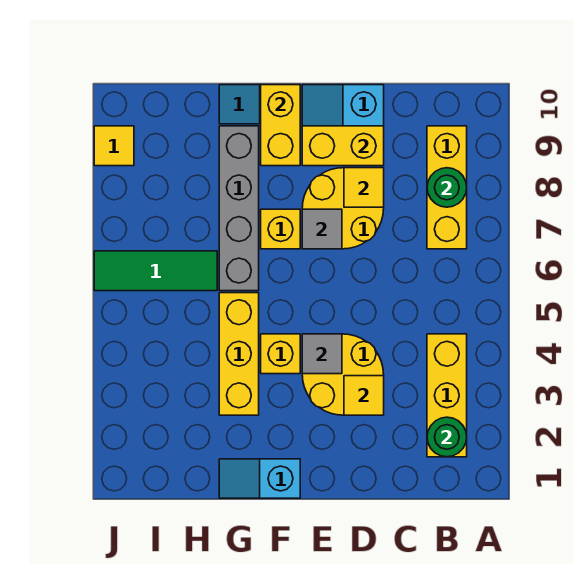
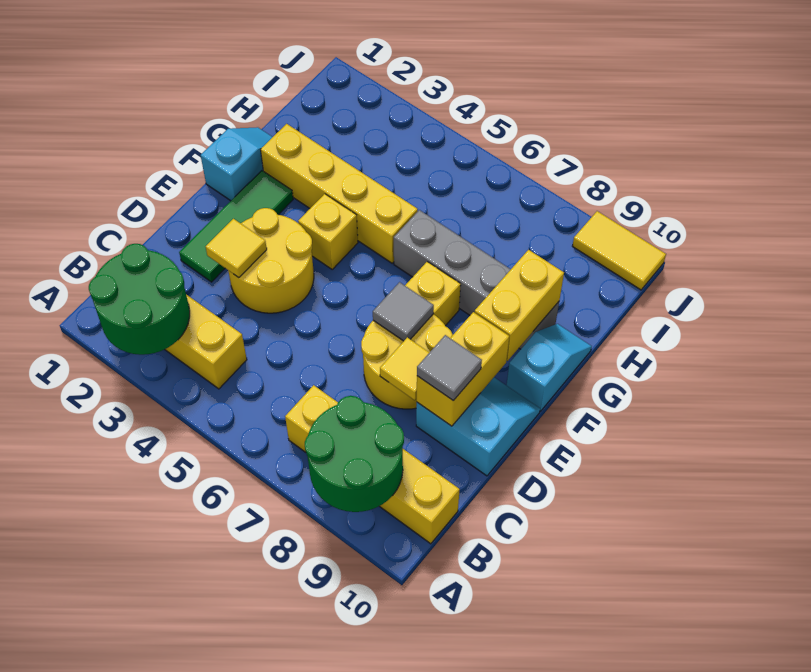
green round brick B2 level 2 -> green round brick A2:B3 level 2
yellow brick B7:B9 level 1 -> yellow brick B7:B10 level 1
green round brick B8 level 2 -> green round brick A8:B9 level 2
grey tile E4 level 2 -> grey tile D9 level 3
yellow brick F9:F10 level 2 -> yellow brick F9:G9 level 2
yellow brick G3:G5 level 1 -> yellow brick G2:G5 level 1
green tile H6:J6 level 1 -> green tile D2:F2 level 1
yellow tile J9 level 1 -> yellow tile J9:J10 level 1

